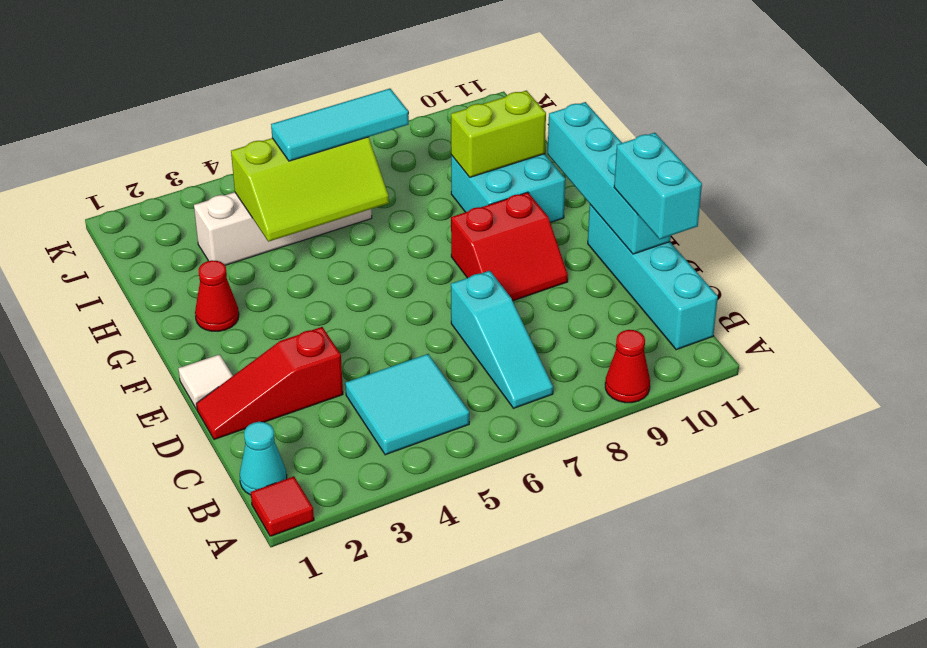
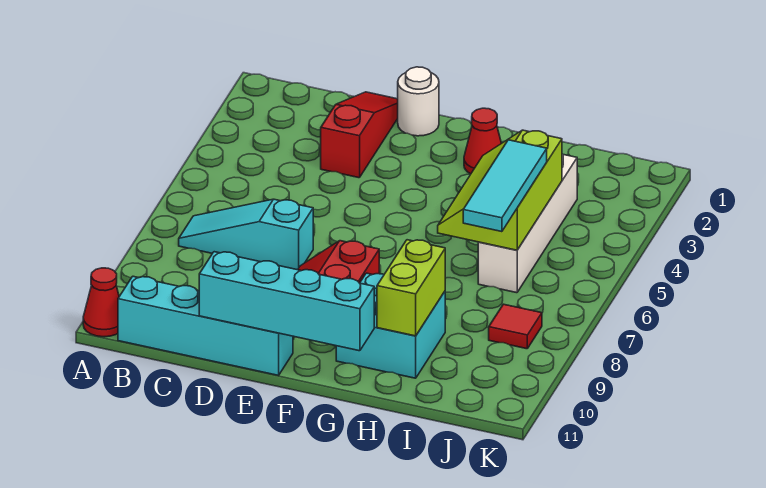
red tile A1 level 1 -> red tile J8 level 1
red cone A9 level 1 -> red cone A11 level 1
cyan cone B1 level 1 -> none
cyan tile B4:C5 level 1 -> none
cyan brick C11:D11 level 3 -> none
white tile E1 level 1 -> white round brick E1 level 1

